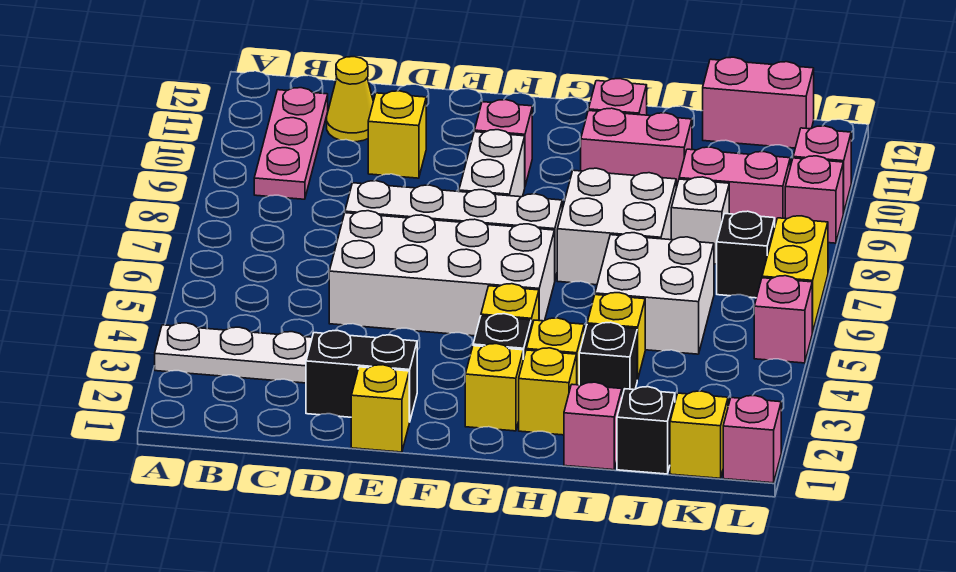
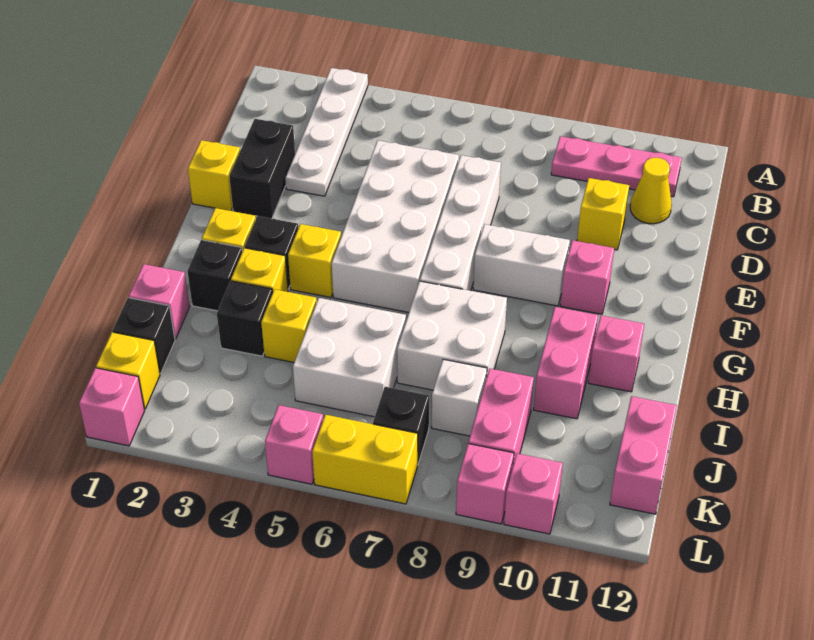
yellow brick H2 level 1 -> black brick H2 level 1

